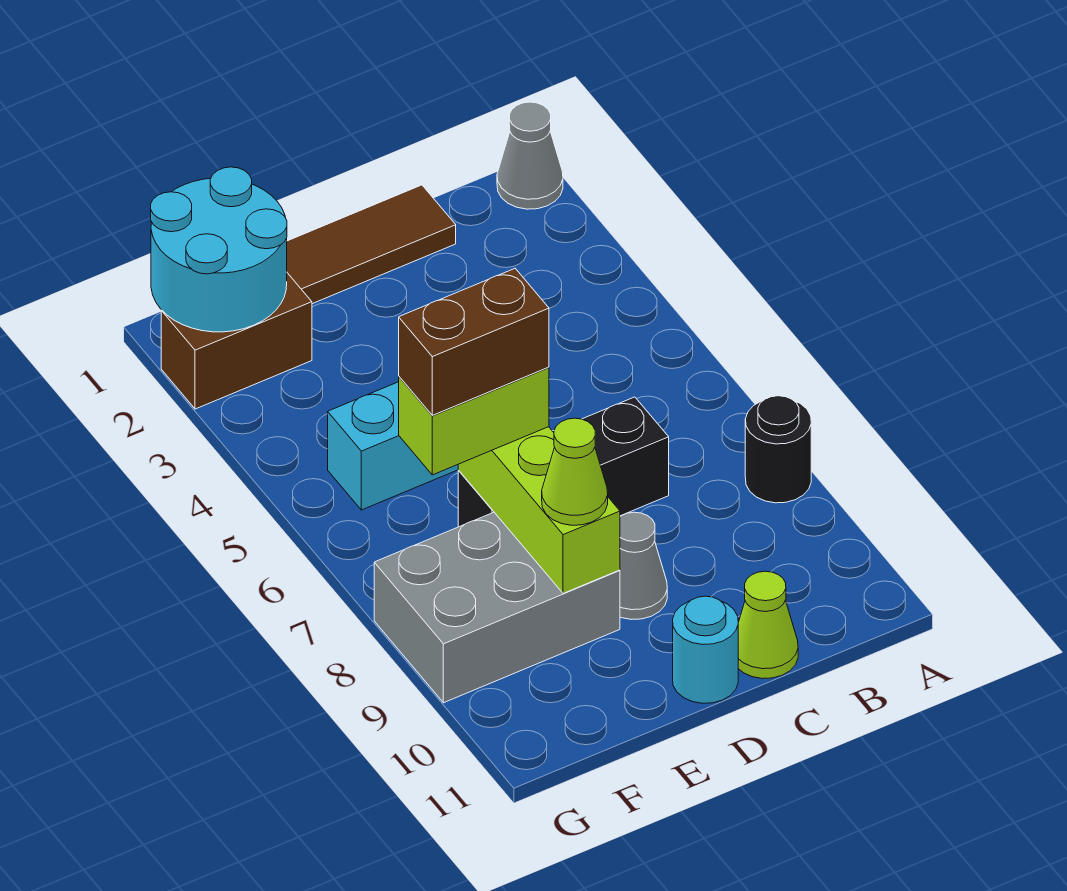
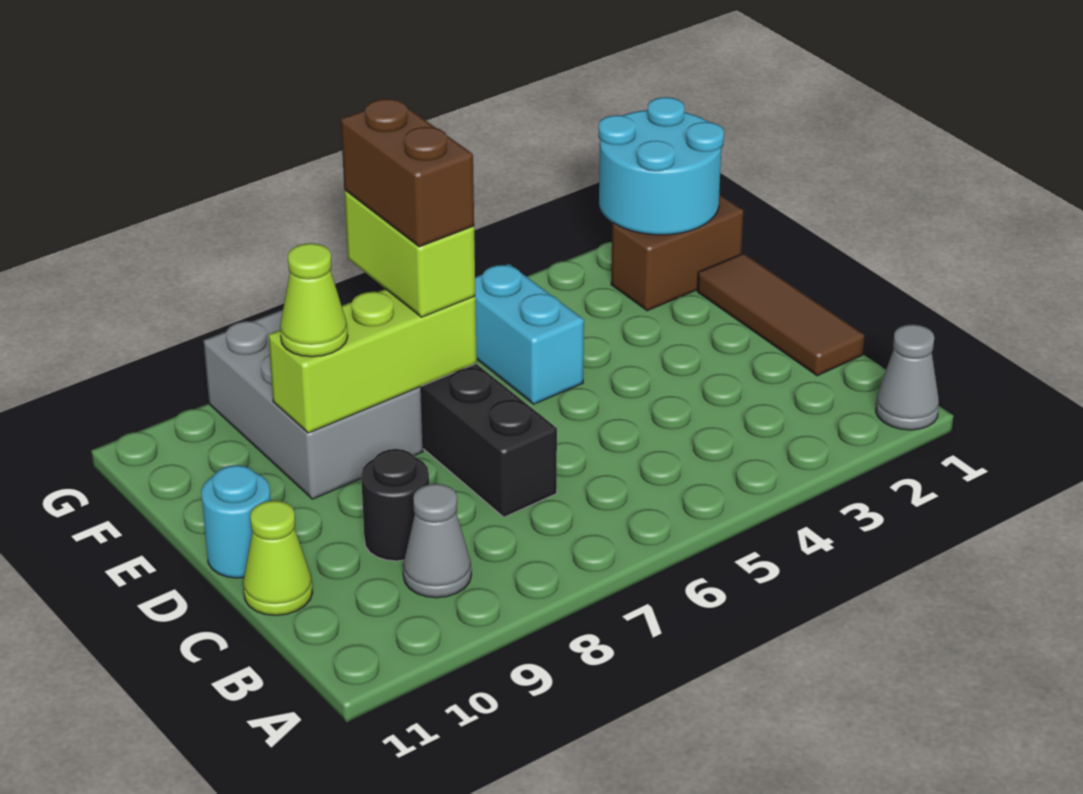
black round brick A8 level 1 -> black round brick C9 level 1
grey cone D9 level 1 -> grey cone B9 level 1
brown brick F2:G2 level 1 -> brown brick F1:F2 level 1

